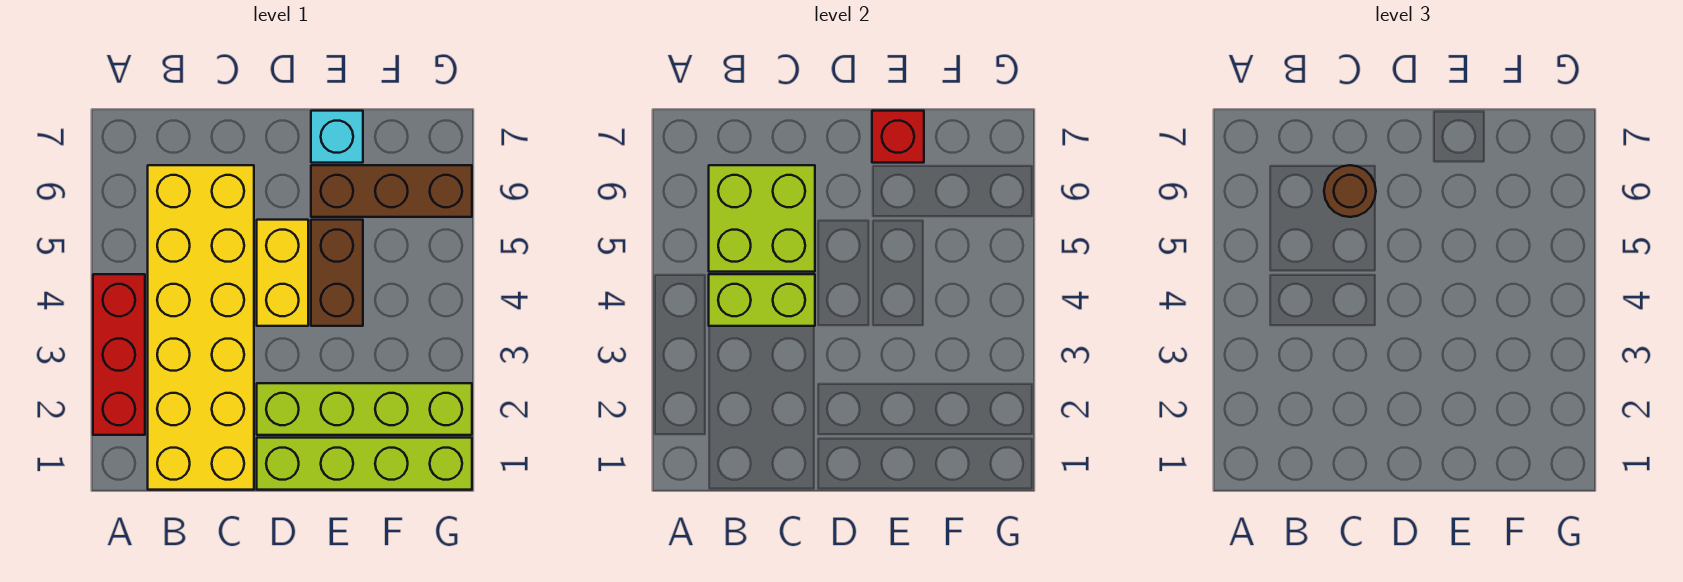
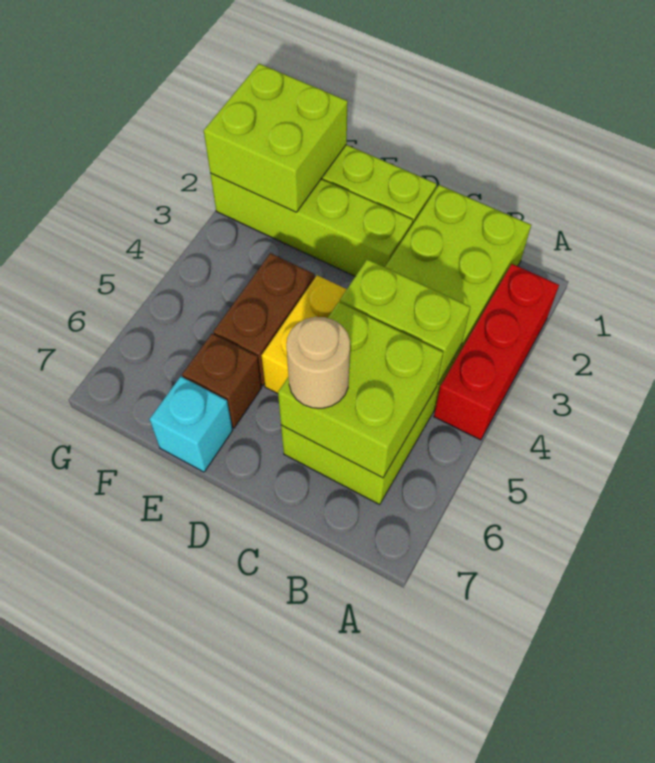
yellow brick B1:C6 level 1 -> lime brick B1:C6 level 1
brown round brick C6 level 3 -> tan round brick C6 level 3
brown brick E6:G6 level 1 -> brown brick E6 level 1
red brick E7 level 2 -> none
none -> lime brick F1:G2 level 2

